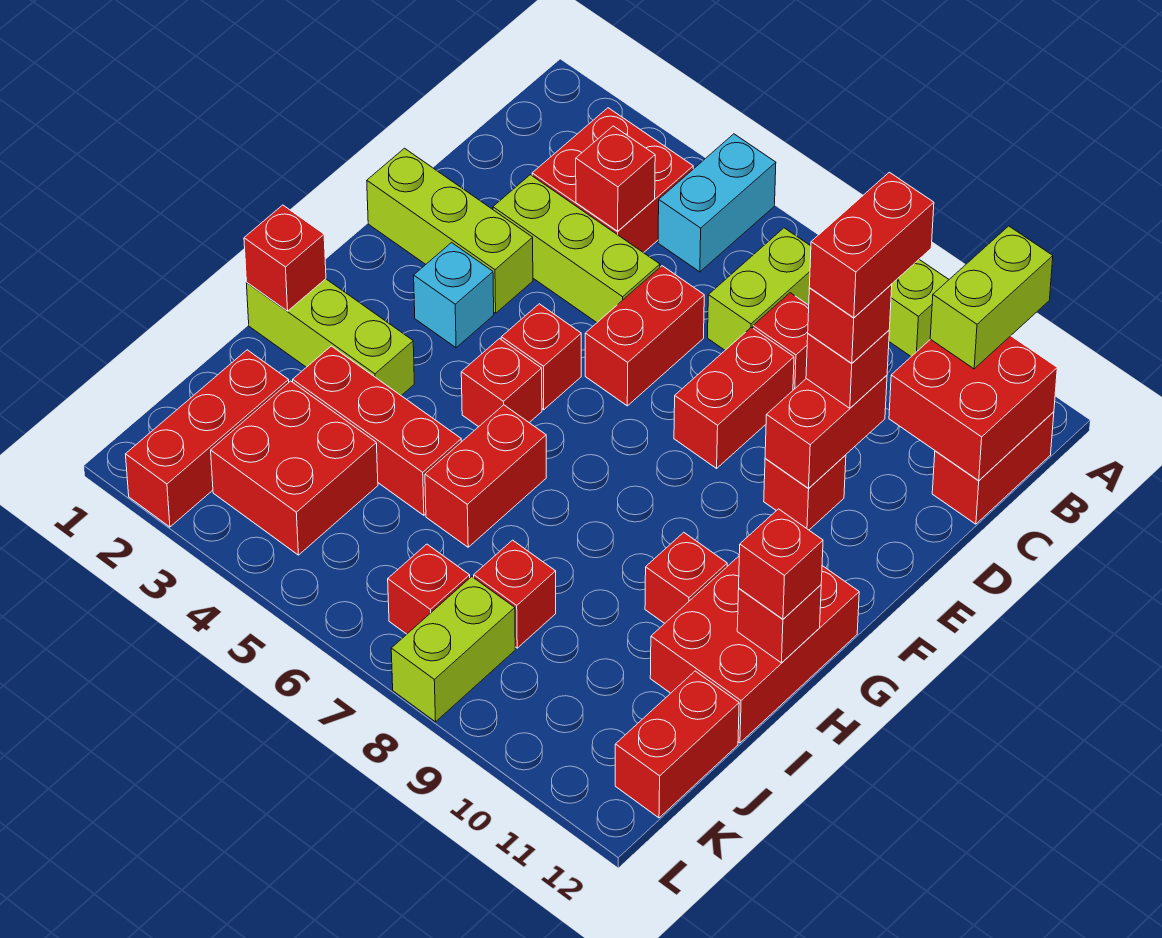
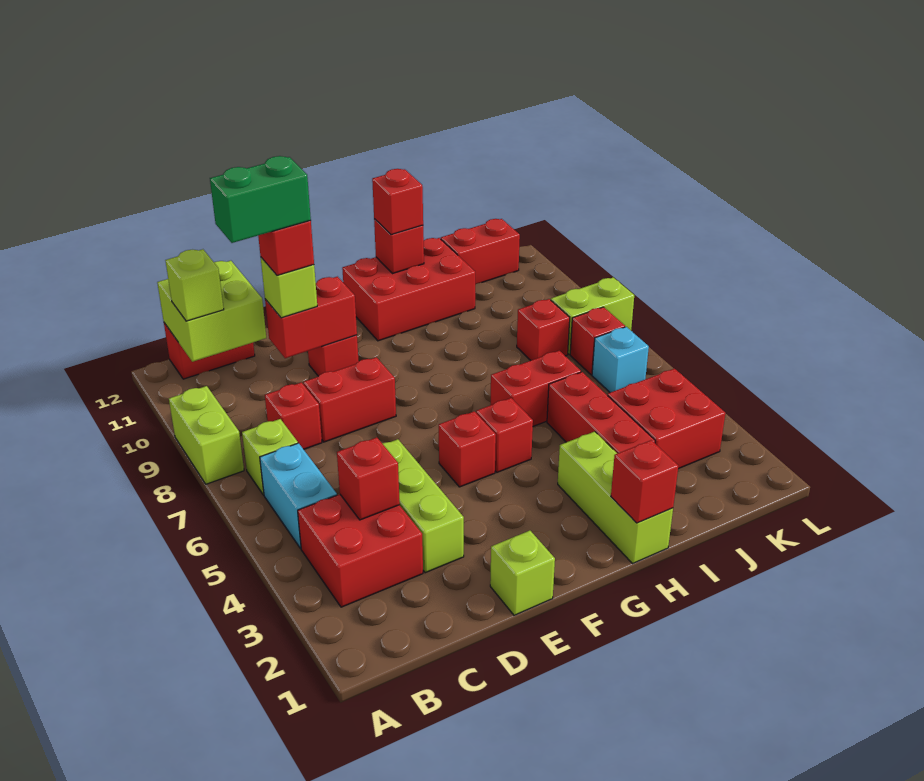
cyan brick A5:B5 level 1 -> cyan brick B5:B6 level 1
lime brick A11:B11 level 3 -> lime brick B11 level 3
lime brick B7:C7 level 1 -> lime brick B7 level 1
red brick B11:C12 level 2 -> lime brick B11:C12 level 2
red brick C10:D10 level 5 -> green brick C10:D10 level 5
red brick D6:E6 level 1 -> none
red brick D10 level 3 -> lime brick D10 level 3
lime brick E1:E3 level 1 -> lime brick E1 level 1
cyan brick F3 level 1 -> cyan brick K6 level 1
red brick H10 level 1 -> none
red brick J2:L2 level 1 -> none

